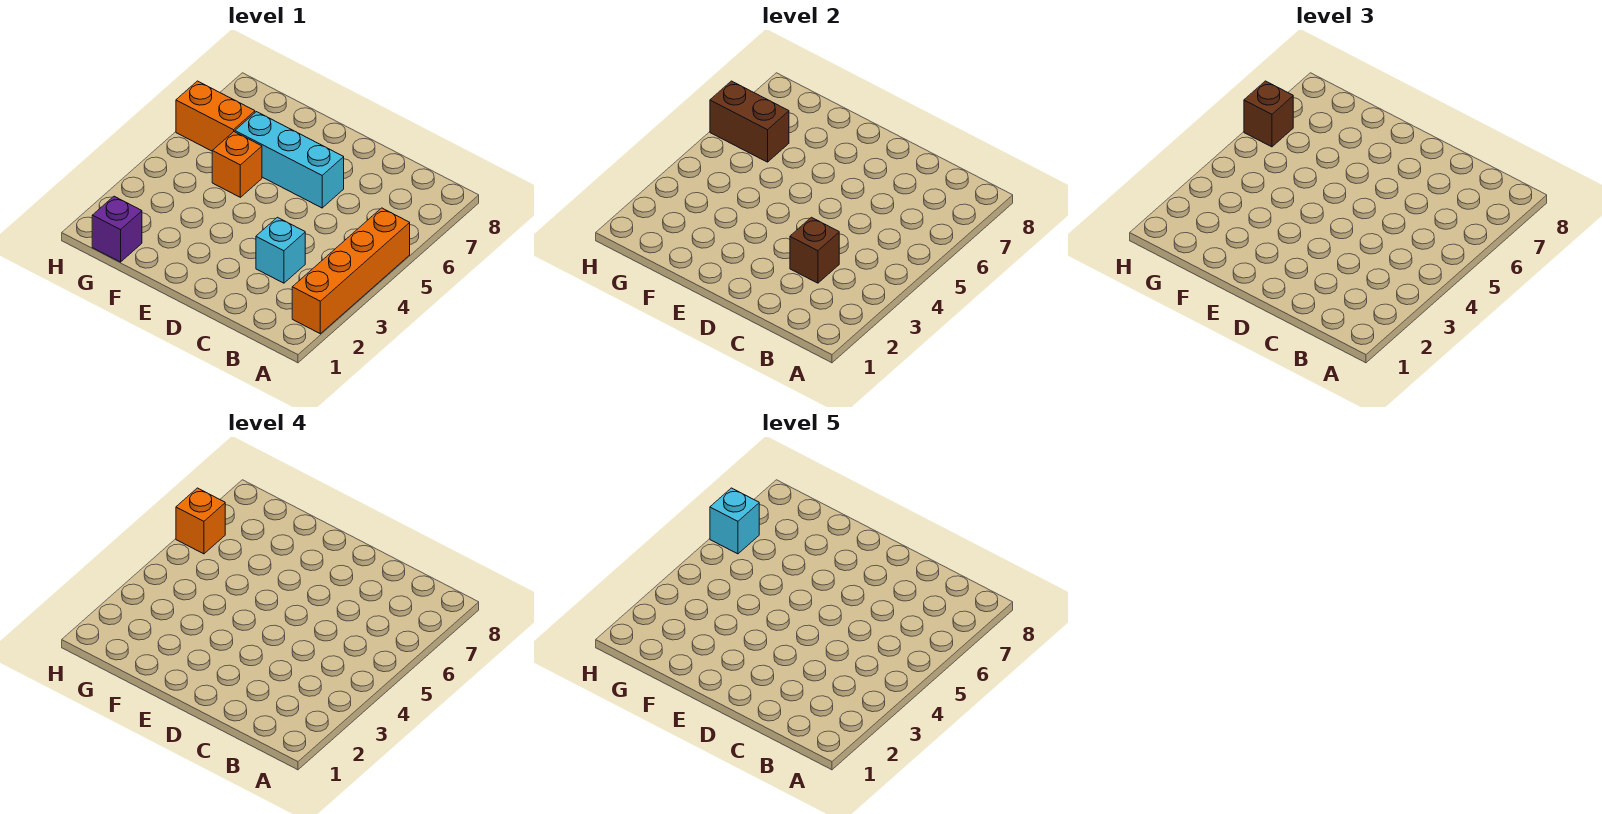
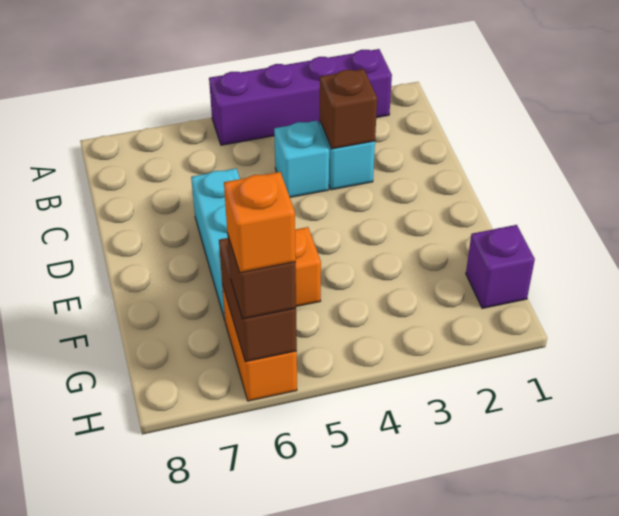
orange brick A2:A5 level 1 -> purple brick A2:A5 level 1
cyan brick H6 level 5 -> cyan brick C4 level 1

